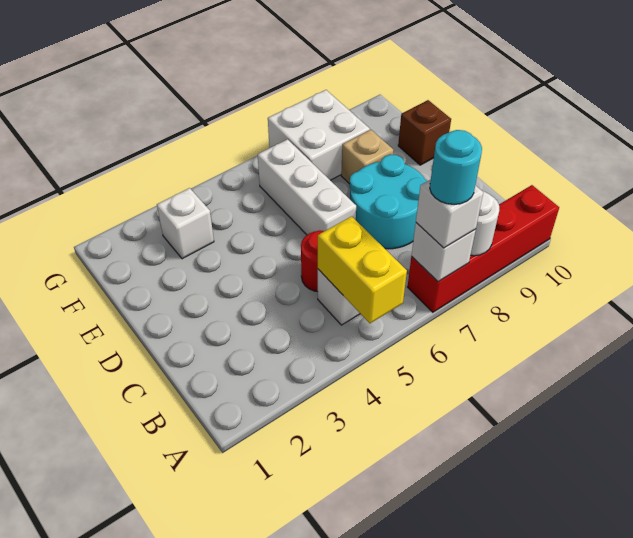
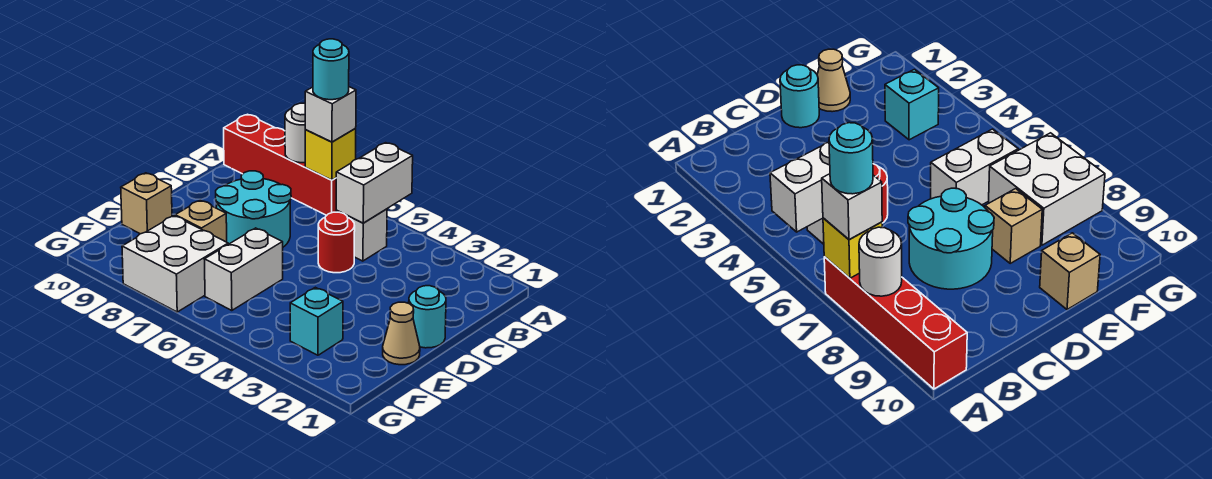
yellow brick A5:B5 level 2 -> white brick A5:B5 level 2
white brick A7 level 2 -> yellow brick A7 level 2
none -> cyan round brick D1 level 1
white brick D6:F6 level 1 -> white brick E6:F6 level 1
none -> tan cone E1 level 1
brown brick E10 level 1 -> tan brick E10 level 1
white brick F3 level 1 -> cyan brick F3 level 1

